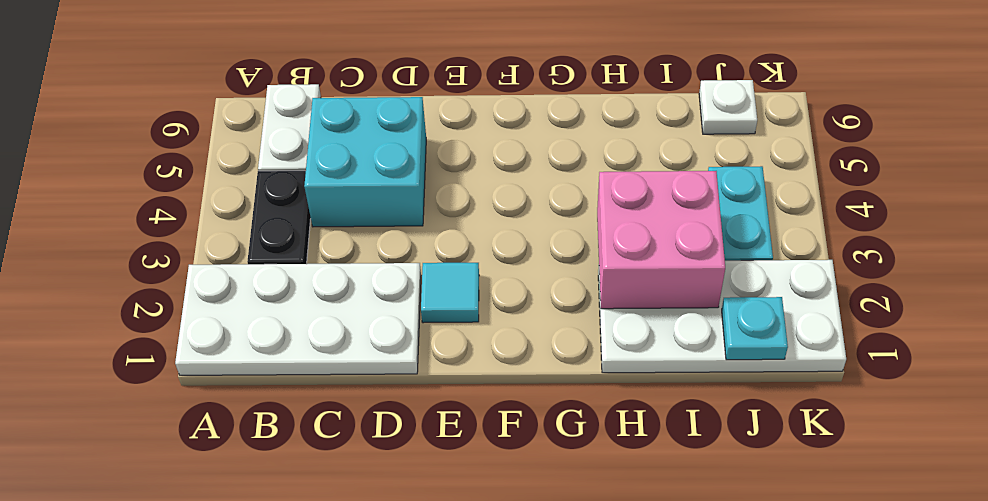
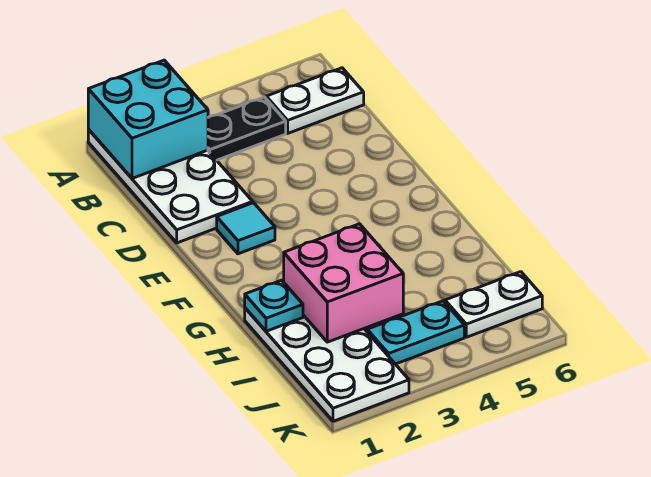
cyan brick C4:D5 level 1 -> cyan brick A1:B2 level 2
cyan plate J1 level 2 -> cyan plate H1 level 2
white plate J6 level 1 -> white plate J5:J6 level 1

